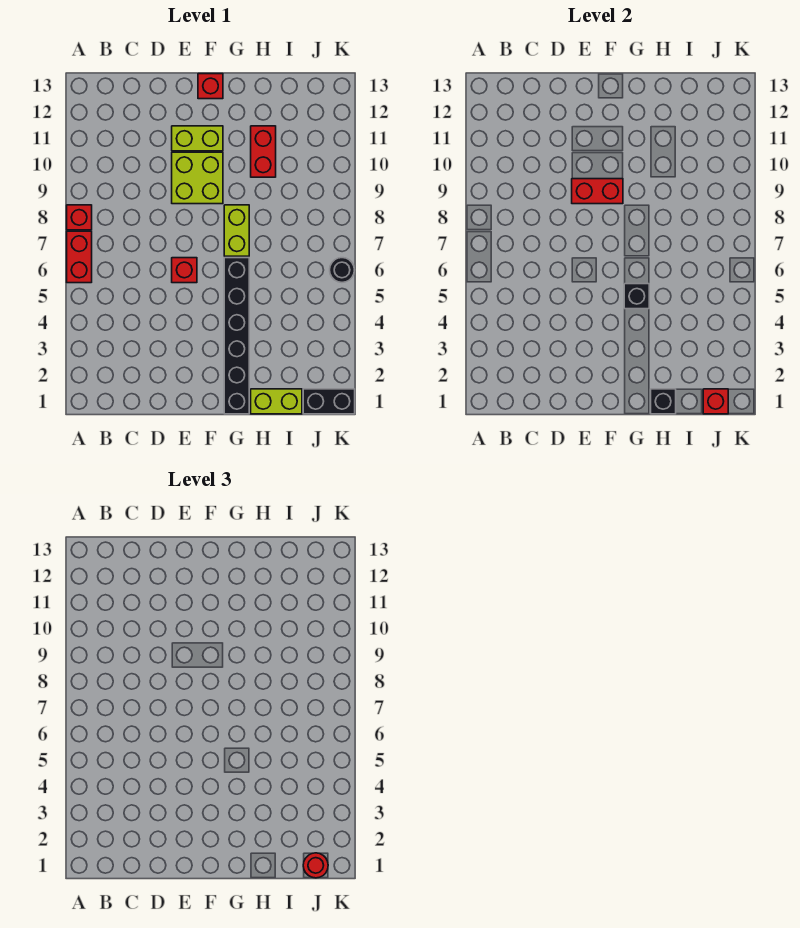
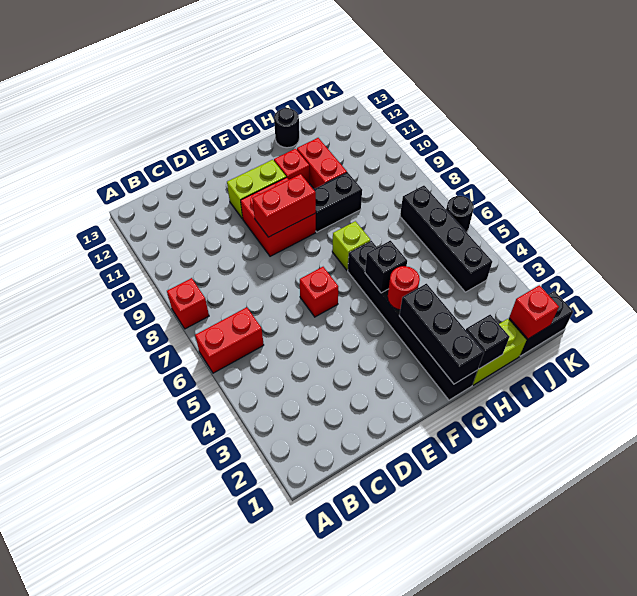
red brick A6:A7 level 1 -> red brick A6:B6 level 1
lime brick E9:F10 level 1 -> red brick E9:F10 level 1
red brick F13 level 1 -> red brick G11 level 1
none -> black brick G1:G3 level 2
lime brick G7:G8 level 1 -> lime brick G7 level 1
none -> black brick G9:H9 level 1
none -> black round brick H13 level 1
red round brick J1 level 3 -> red round brick G4 level 2
none -> black brick J4:J7 level 1

